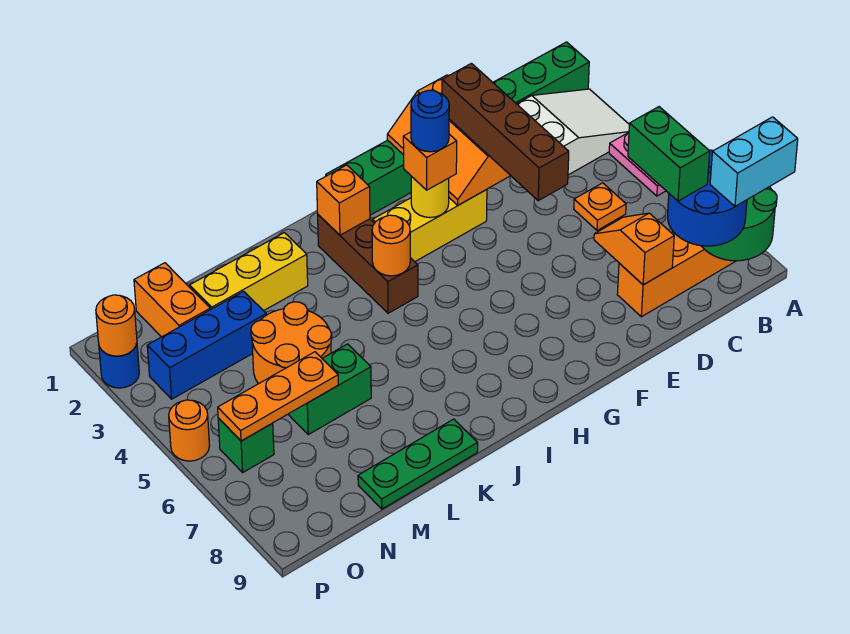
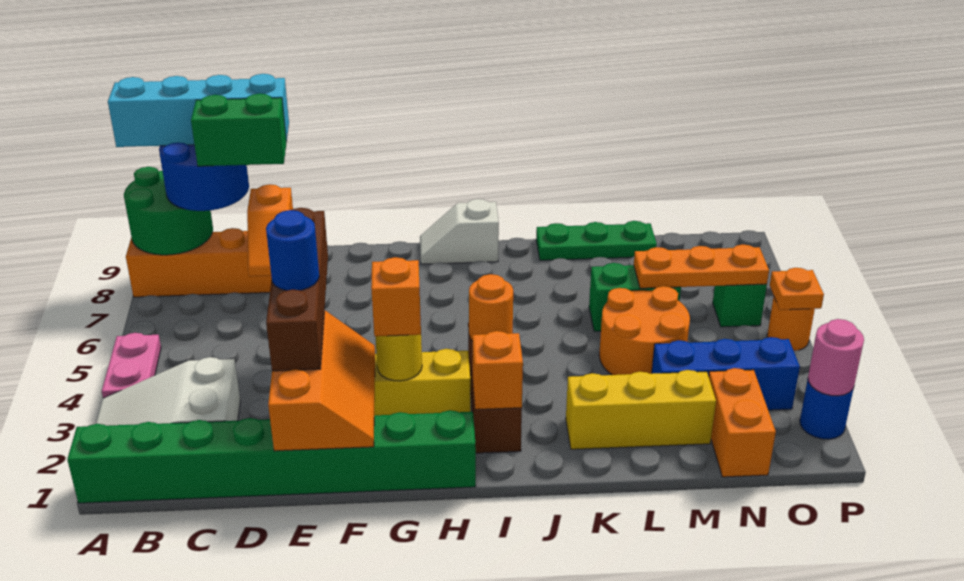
cyan brick A9:B9 level 4 -> cyan brick A9:D9 level 4
orange plate C5 level 1 -> orange plate P5 level 2
green brick C7:C8 level 4 -> green brick C8:D8 level 4
blue round brick G3 level 4 -> blue round brick E3 level 4
none -> white slope H9:I9 level 1 top I
orange round brick P2 level 2 -> pink round brick P2 level 2

